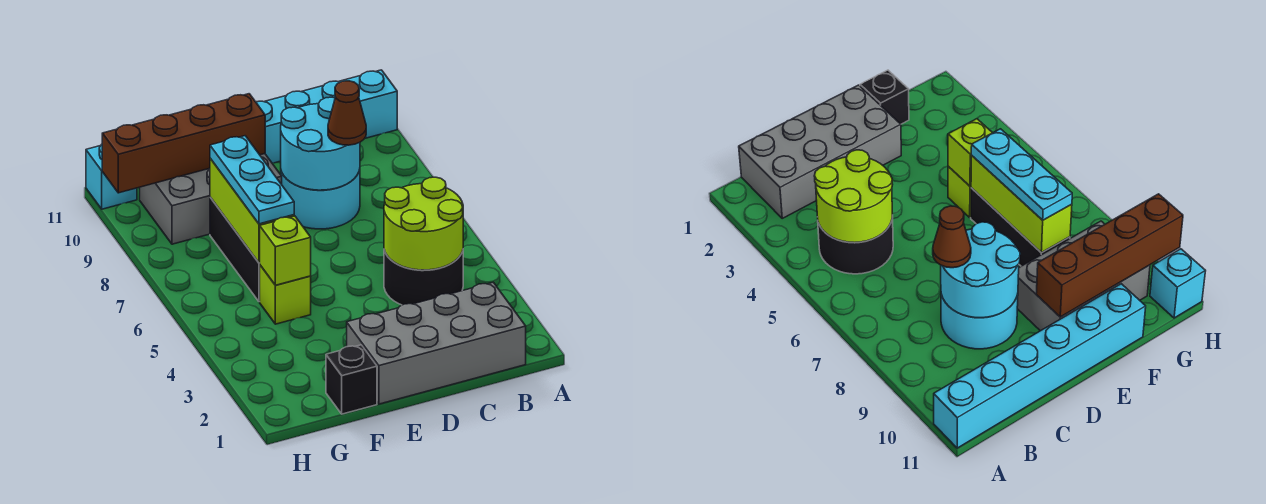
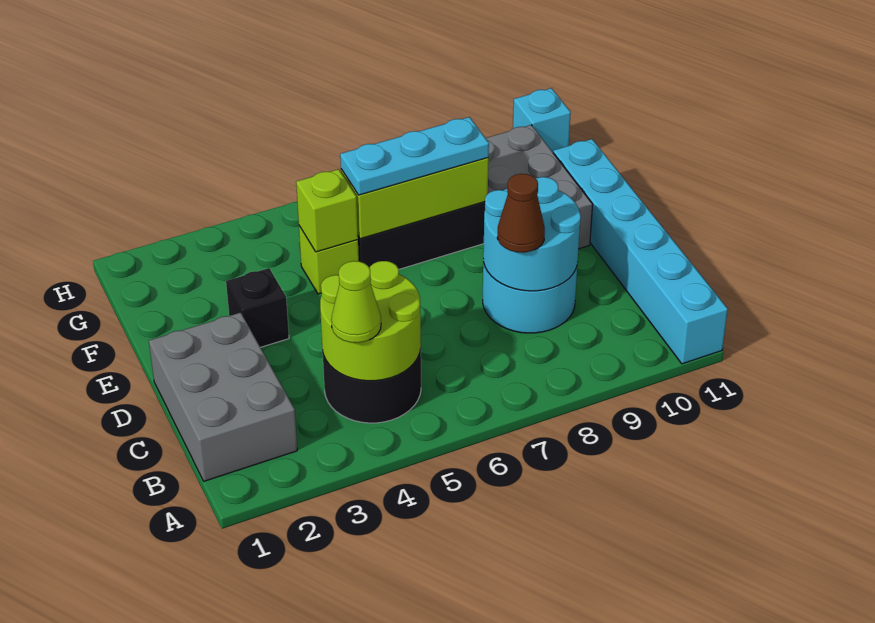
grey brick B1:E2 level 1 -> grey brick B1:D2 level 1
none -> lime cone B4 level 3
brown brick E10:H10 level 2 -> none
black brick F1 level 1 -> black brick E3 level 1

